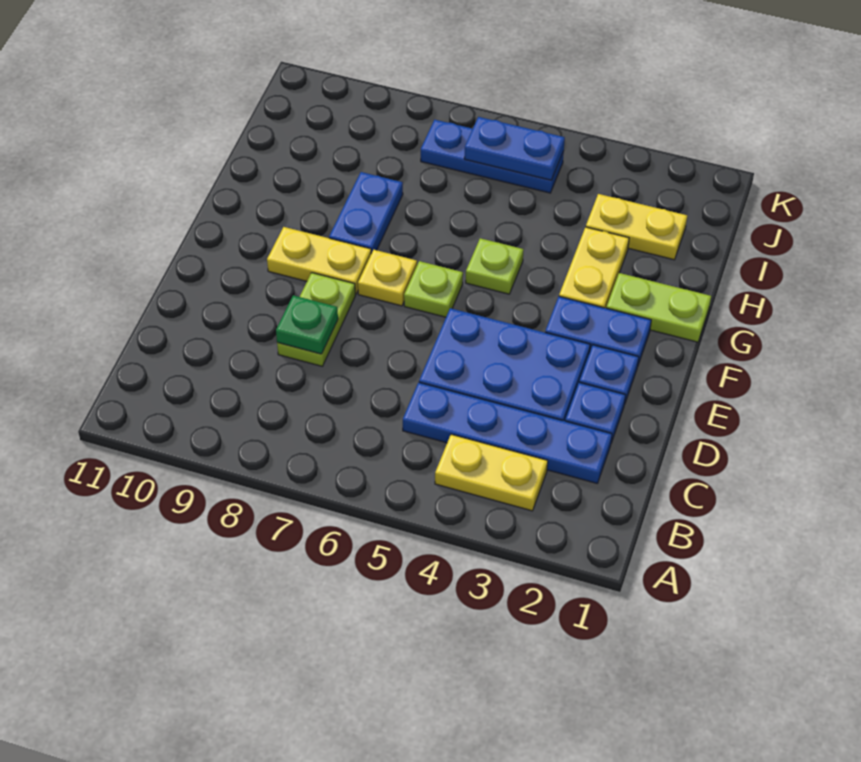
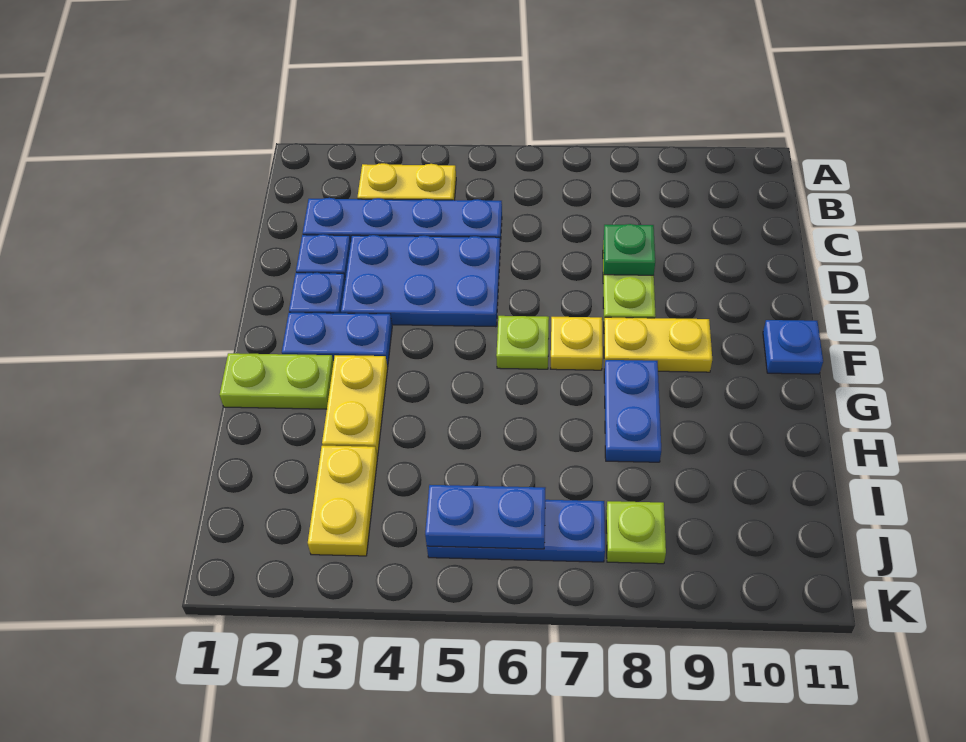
none -> blue plate F11 level 1
lime plate G5 level 1 -> lime plate J8 level 1
yellow plate I2:I3 level 1 -> yellow plate I3:J3 level 1

